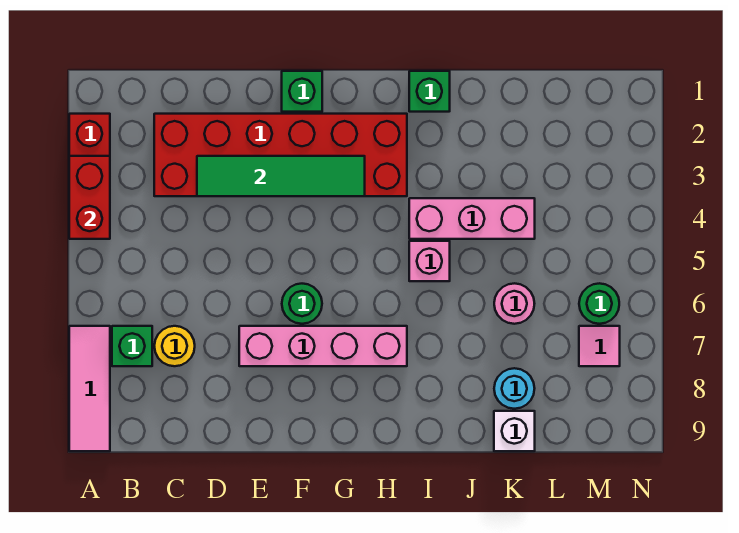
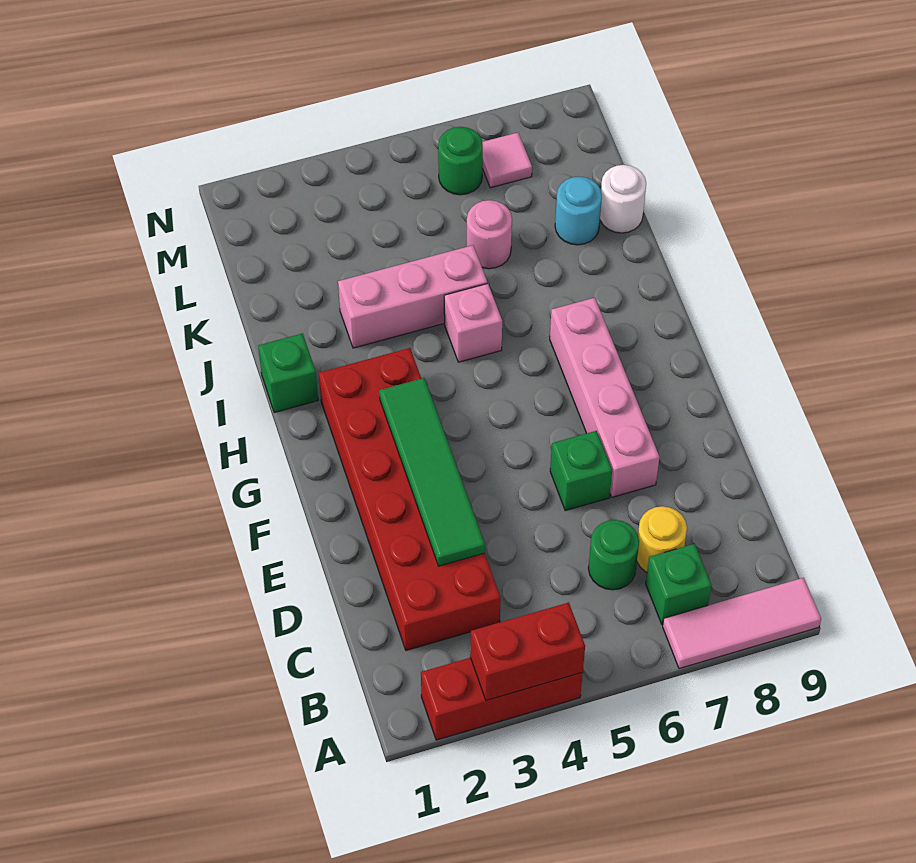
green brick F1 level 1 -> green brick E6 level 1
green round brick F6 level 1 -> green round brick C6 level 1
pink brick I4:K4 level 1 -> pink brick J3:J5 level 1
white brick K9 level 1 -> white round brick K9 level 1

